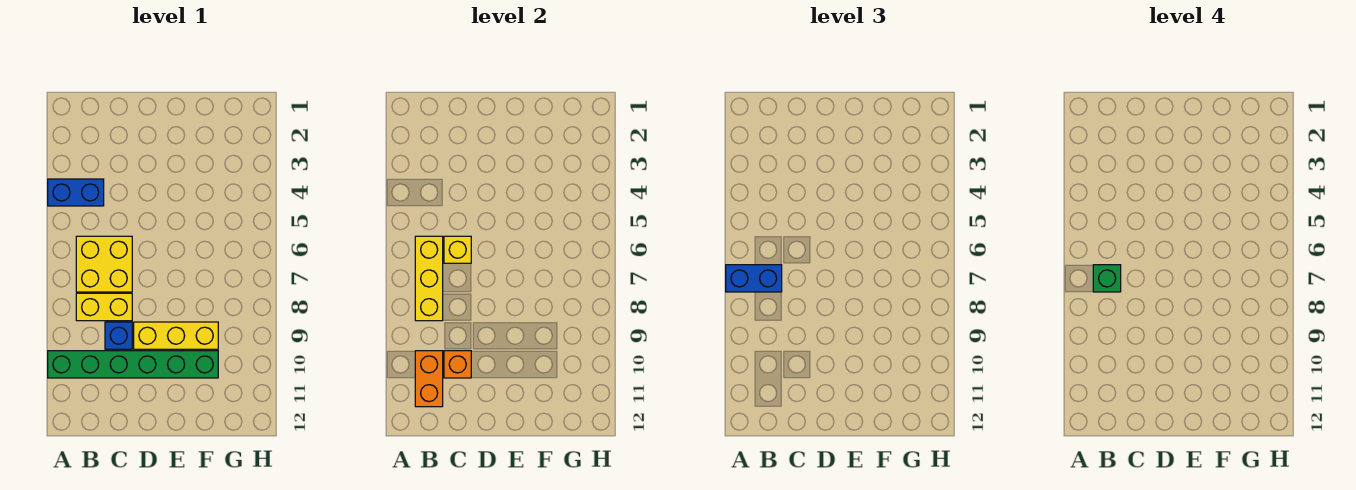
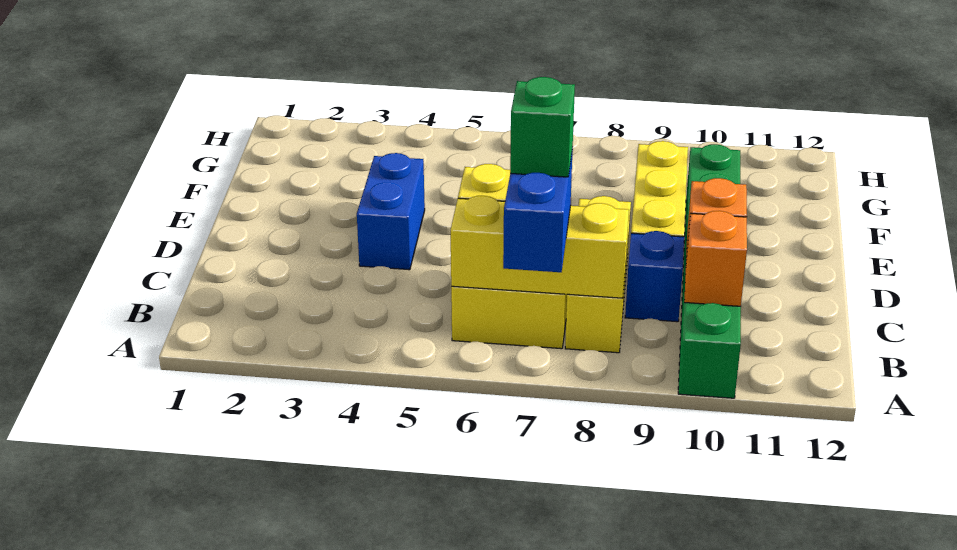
blue brick A4:B4 level 1 -> blue brick D4:E4 level 1
yellow brick B8:C8 level 1 -> yellow brick B8:D8 level 1
orange brick B10:B11 level 2 -> orange brick B10 level 2

